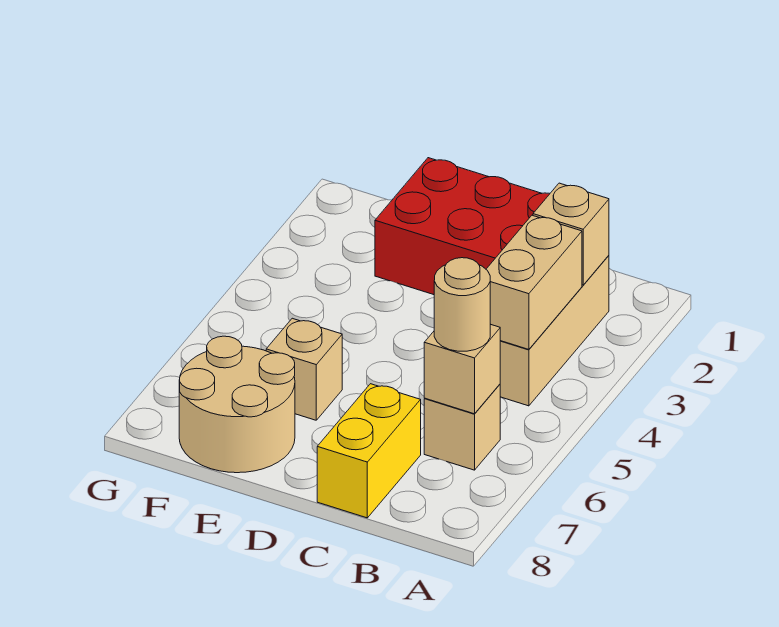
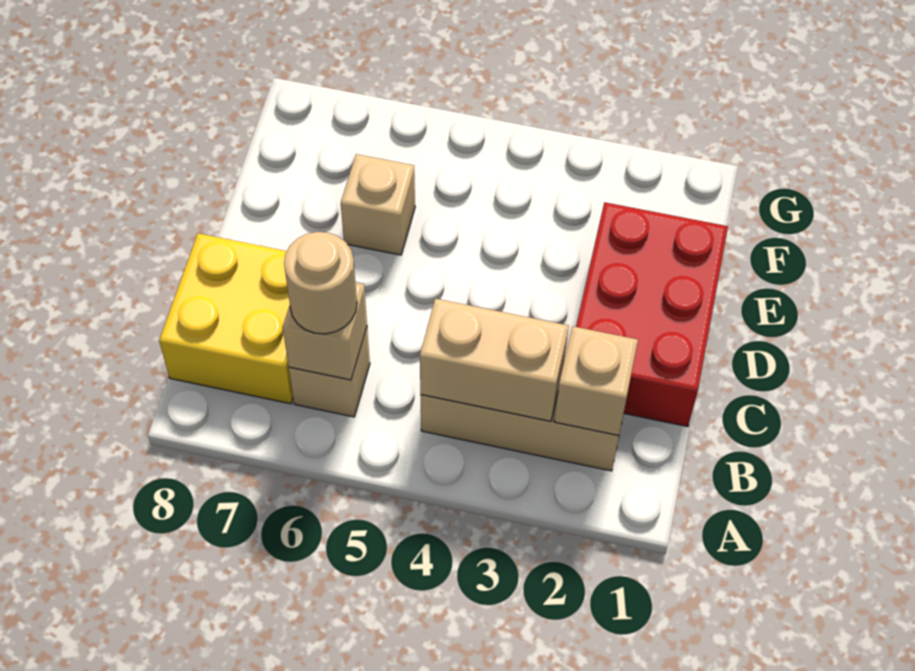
yellow brick C7:C8 level 1 -> yellow brick B7:C8 level 1
tan round brick E7:F8 level 1 -> none

